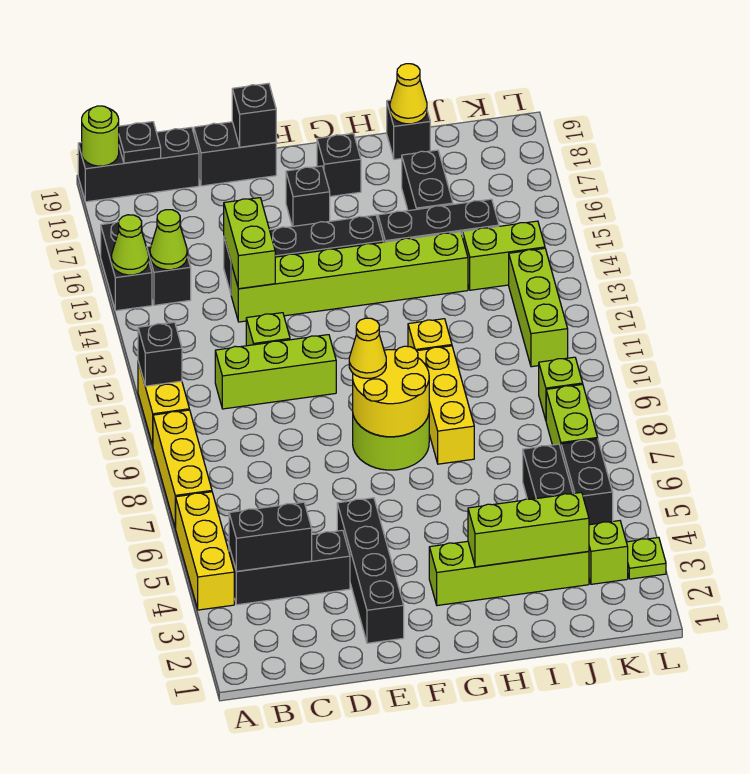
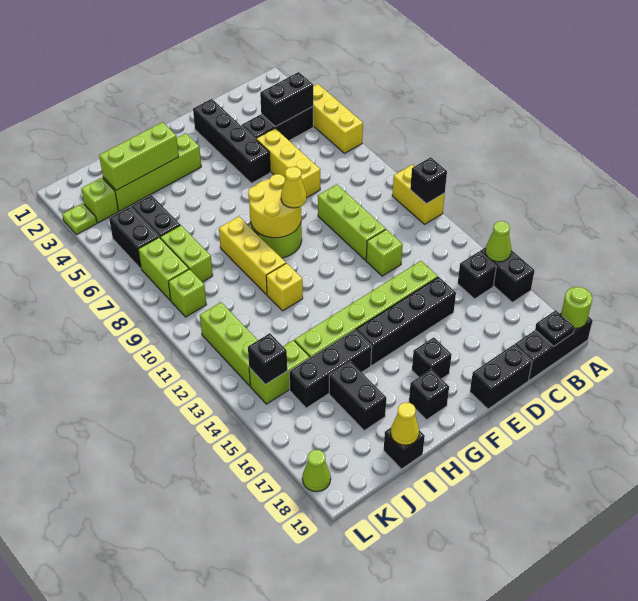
yellow brick A7:A9 level 1 -> yellow brick D5:D7 level 1
lime cone B15 level 2 -> lime cone L18 level 1
lime brick C11:E11 level 1 -> lime brick D9:D11 level 1
lime brick D14:D15 level 2 -> lime brick J7:J8 level 1
black brick E19 level 2 -> black brick K14 level 2

